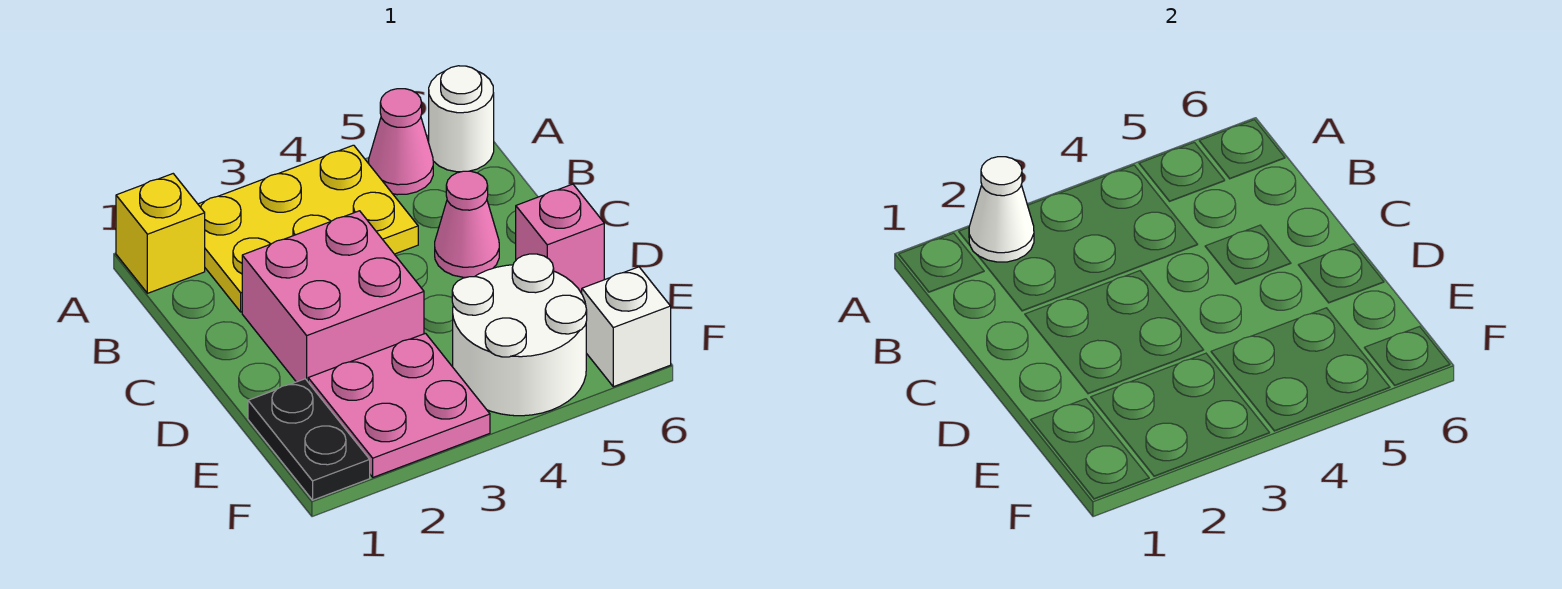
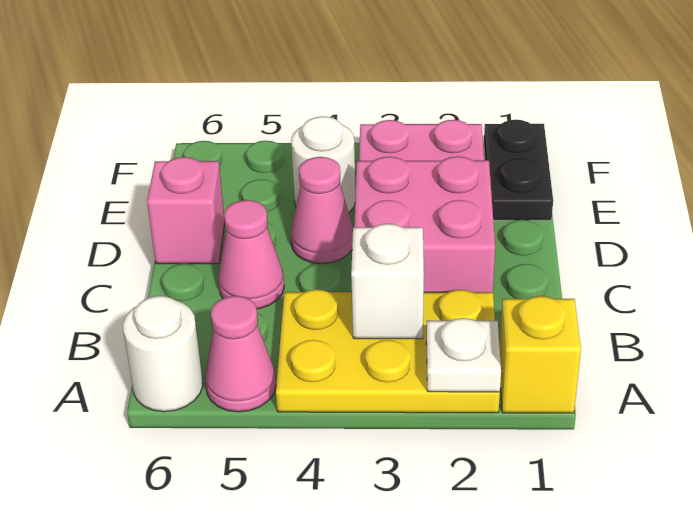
white cone A2 level 2 -> white plate A2 level 2
none -> pink cone D4 level 1
white round brick E4:F5 level 1 -> white round brick E4 level 1
white brick F6 level 1 -> white brick B3 level 2

